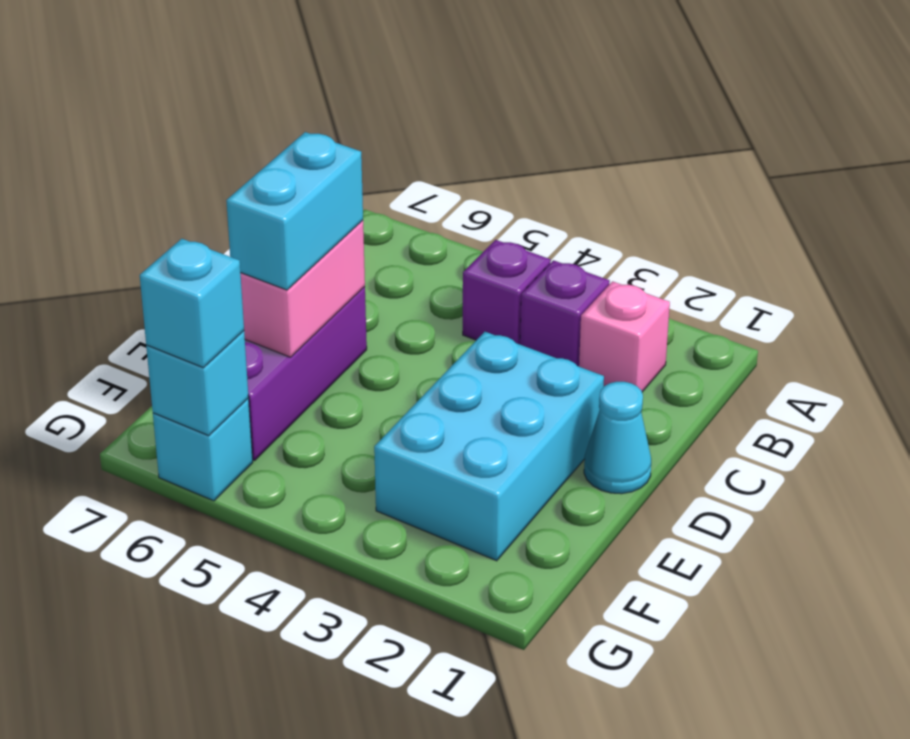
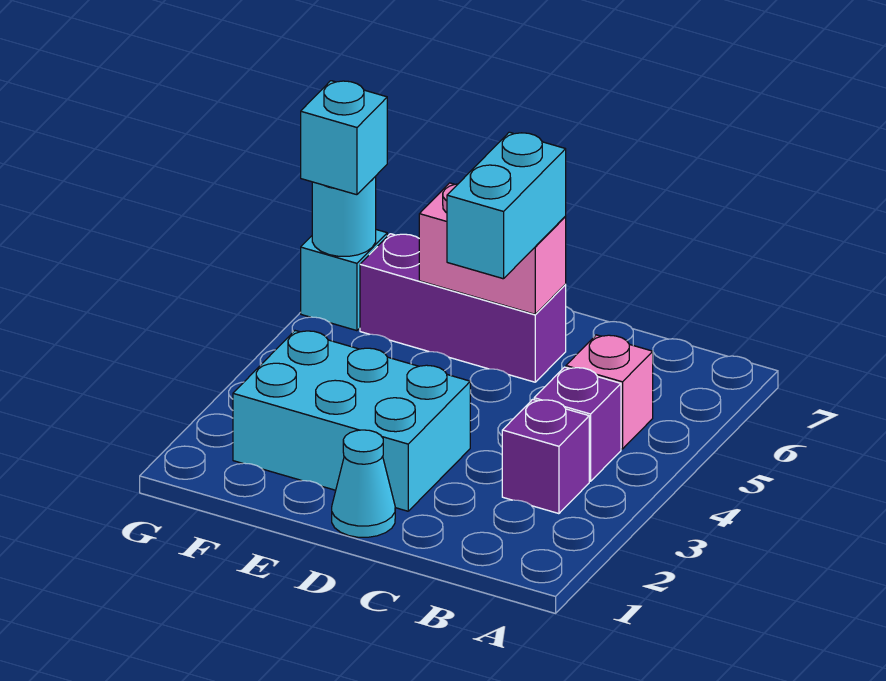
pink brick B2 level 1 -> pink brick B5 level 1
cyan brick D6:E6 level 3 -> cyan brick D5:D6 level 3
cyan brick G6 level 2 -> cyan round brick G6 level 2

